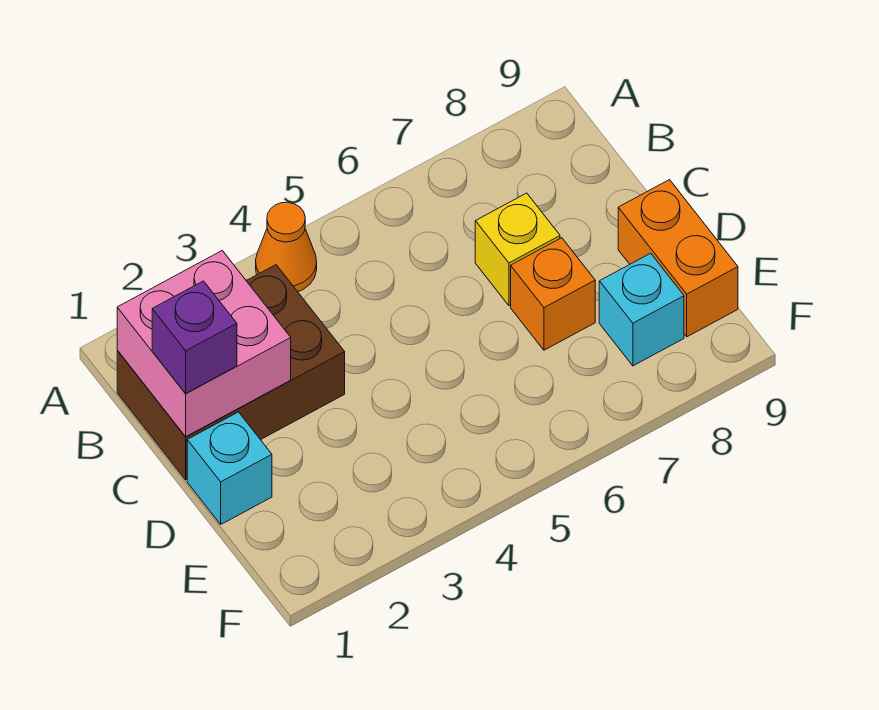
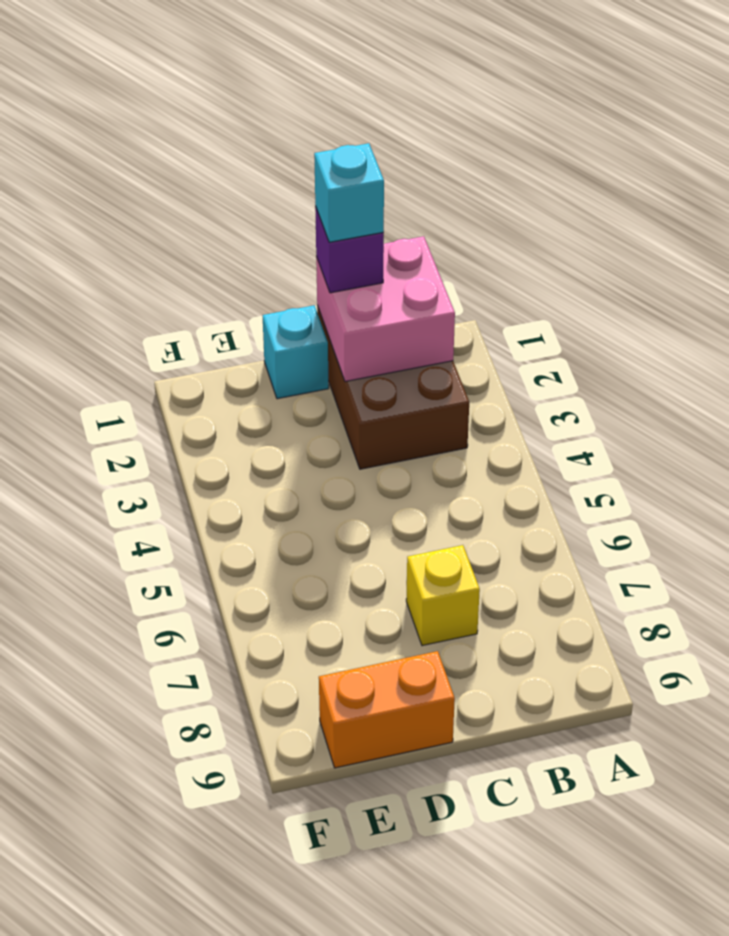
orange cone A4 level 1 -> none
orange brick D7 level 1 -> none
cyan brick E8 level 1 -> cyan brick C1 level 4

